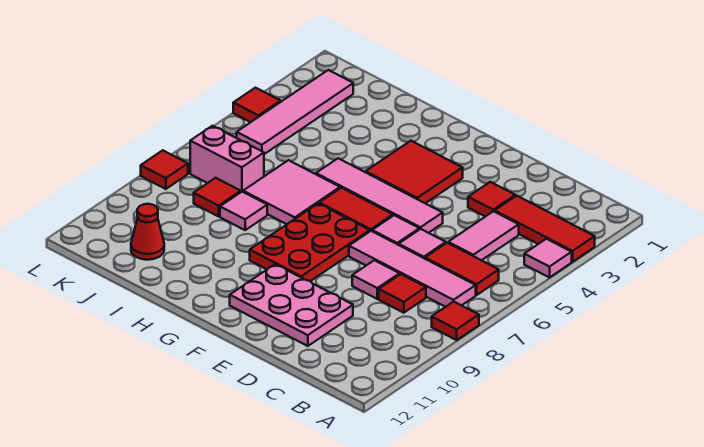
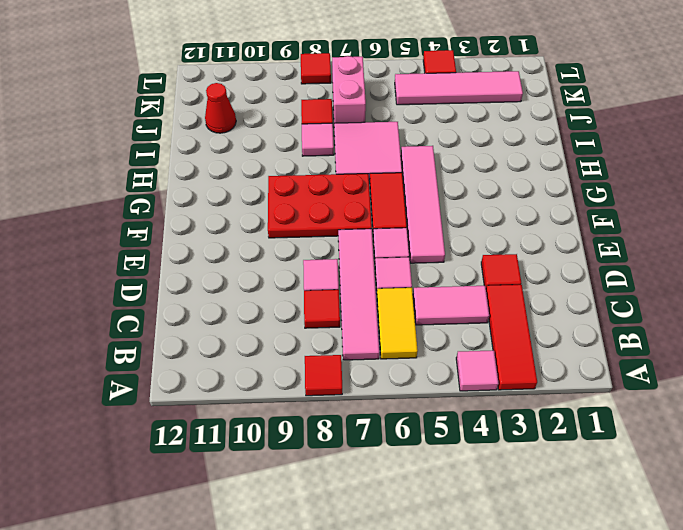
red tile B6:C6 level 1 -> yellow tile B6:C6 level 1
pink plate D10:F11 level 1 -> none
red tile F3:G4 level 1 -> none

